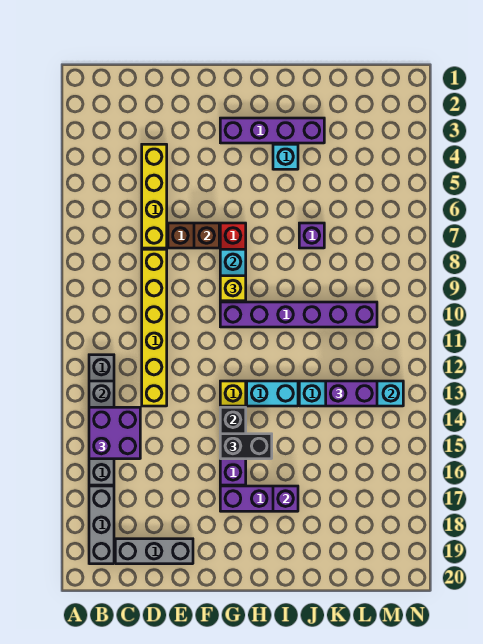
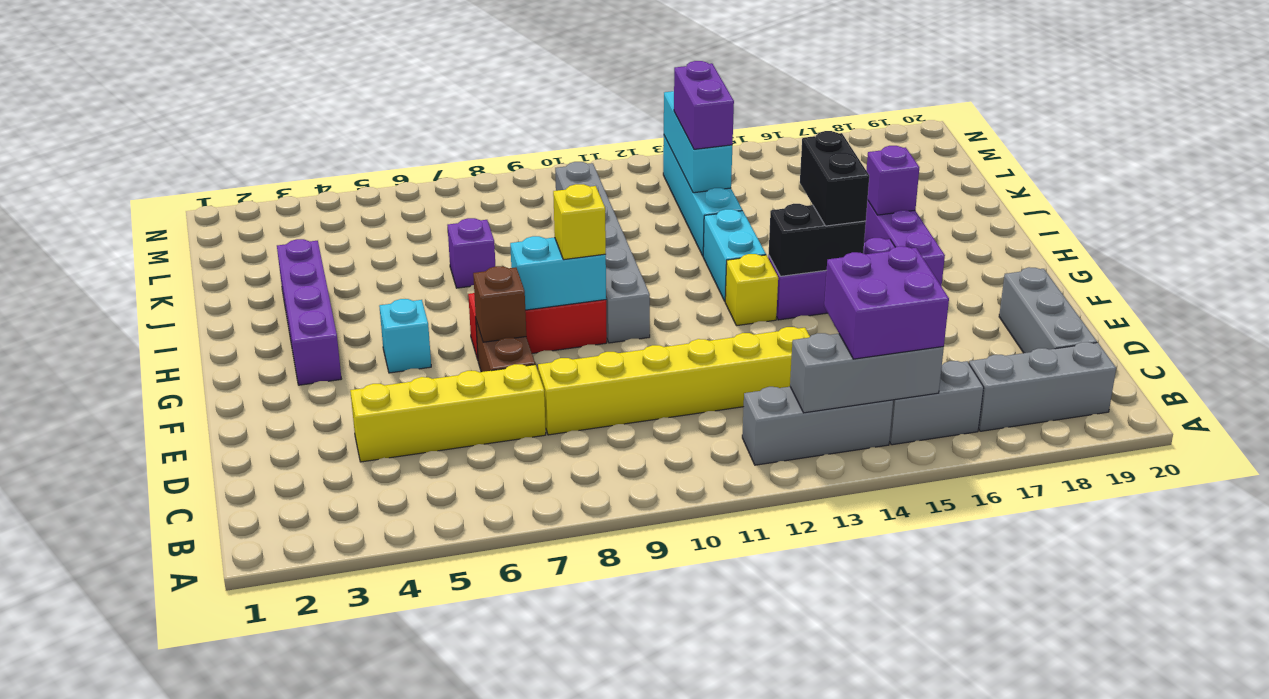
purple brick G10:L10 level 1 -> grey brick G10:L10 level 1
cyan brick I4 level 1 -> cyan brick G5 level 1

